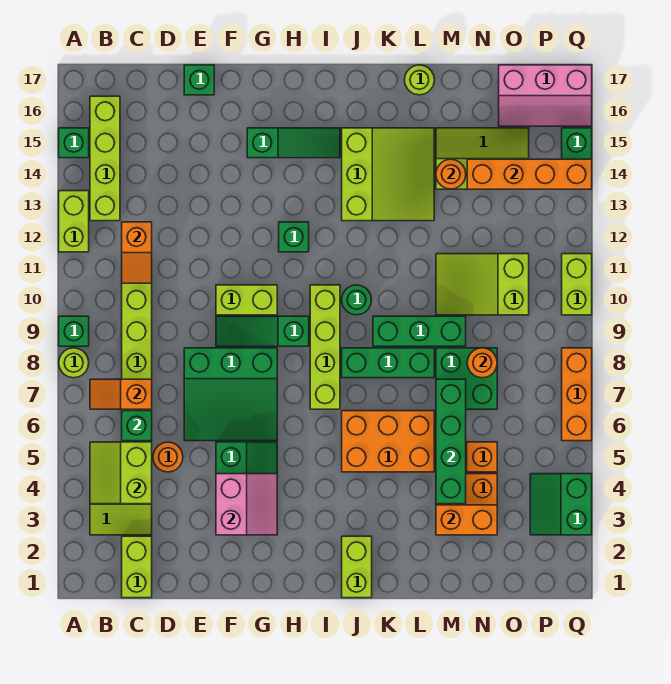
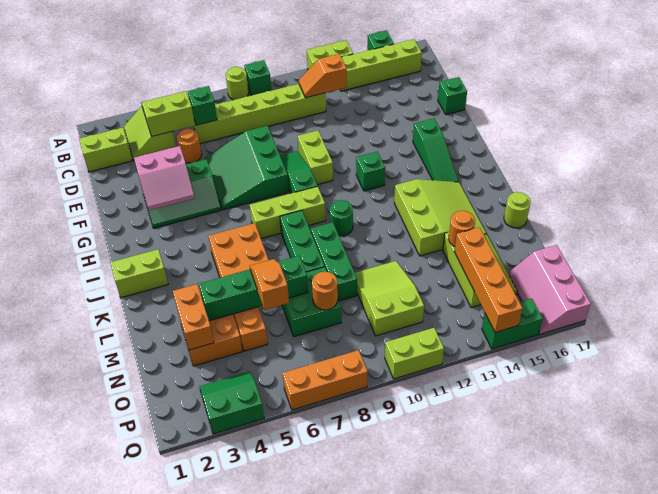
orange slope B7:C7 level 2 top C -> orange slope M6:N6 level 3 top N
lime brick I7:I10 level 1 -> lime brick I7:I9 level 1
lime slope J13:L15 level 1 top J -> lime slope J13:L15 level 1 top 13

